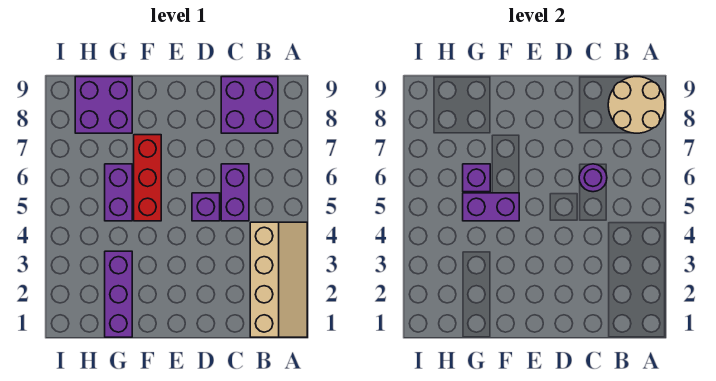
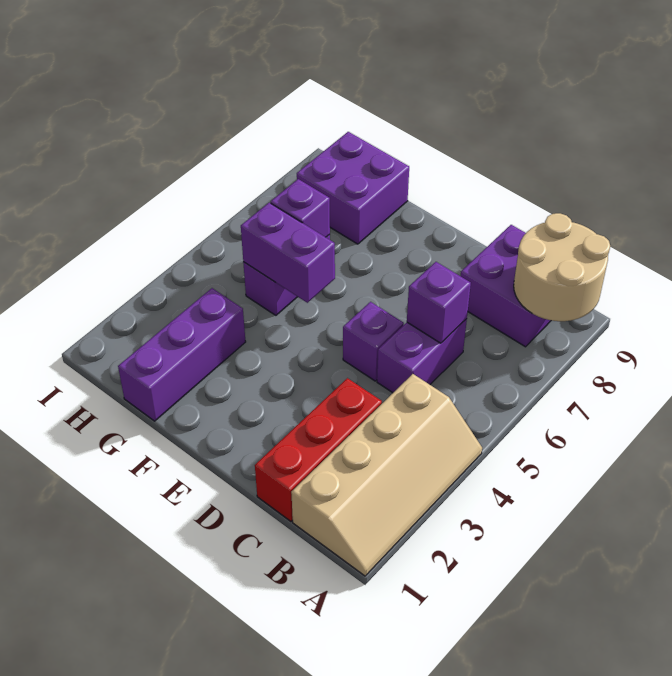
purple round brick C6 level 2 -> purple brick C6 level 2
red brick F5:F7 level 1 -> red brick C1:C3 level 1

